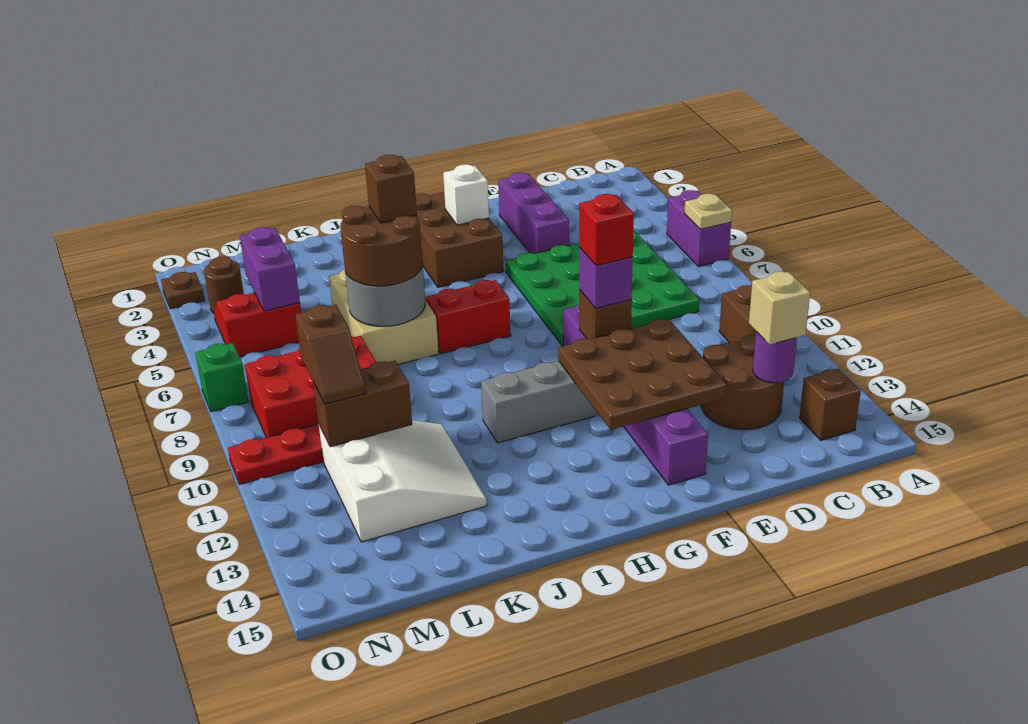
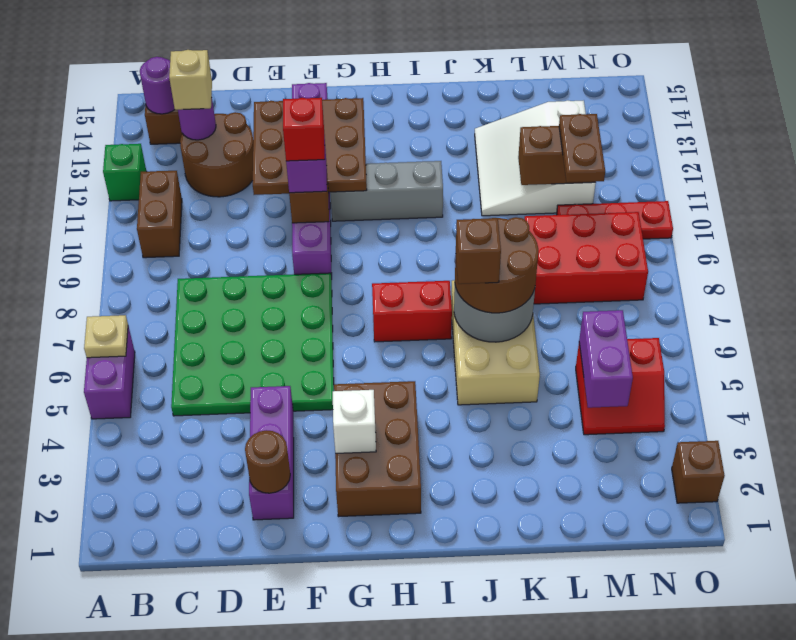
none -> purple round brick B14 level 2
brown slope M10:M11 level 3 top 10 -> brown plate M10:M11 level 3
brown round brick N3 level 1 -> brown round brick E2 level 2
brown plate O2 level 1 -> brown brick O2 level 1
green brick O7 level 1 -> green brick A12 level 1

